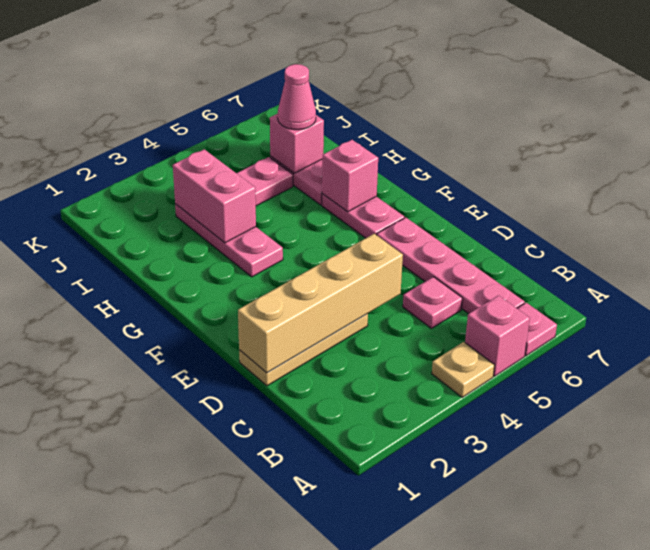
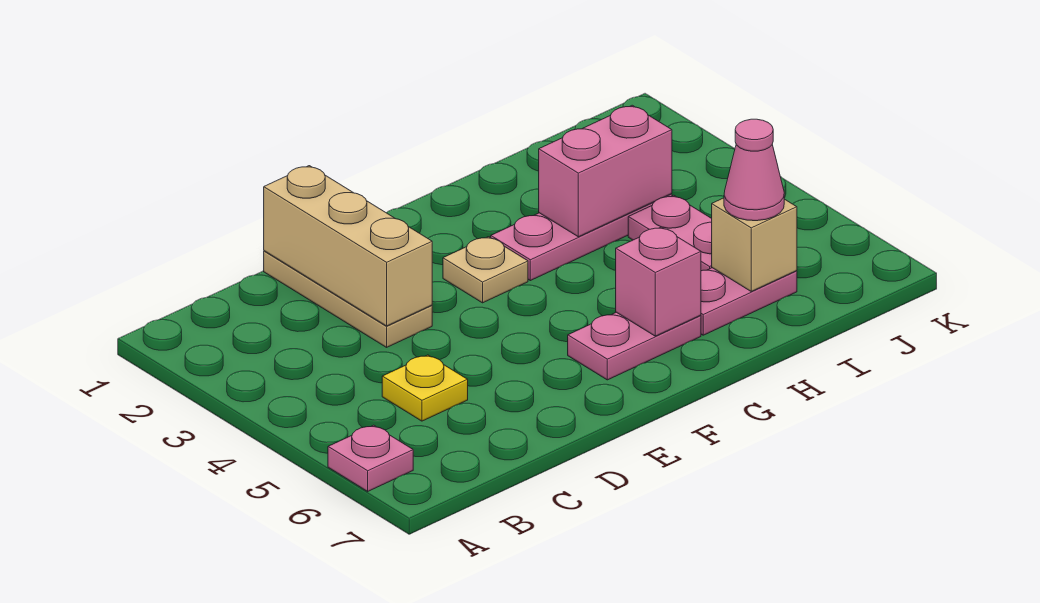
tan plate A4 level 1 -> tan plate F3 level 1
pink brick A5 level 1 -> none
pink plate B6:E6 level 1 -> none
pink plate C5 level 1 -> yellow plate C5 level 1
tan brick D1:D4 level 2 -> tan brick D1:D3 level 2
pink brick I6 level 2 -> tan brick I6 level 2

